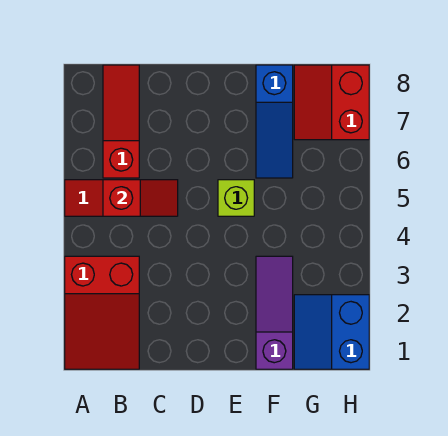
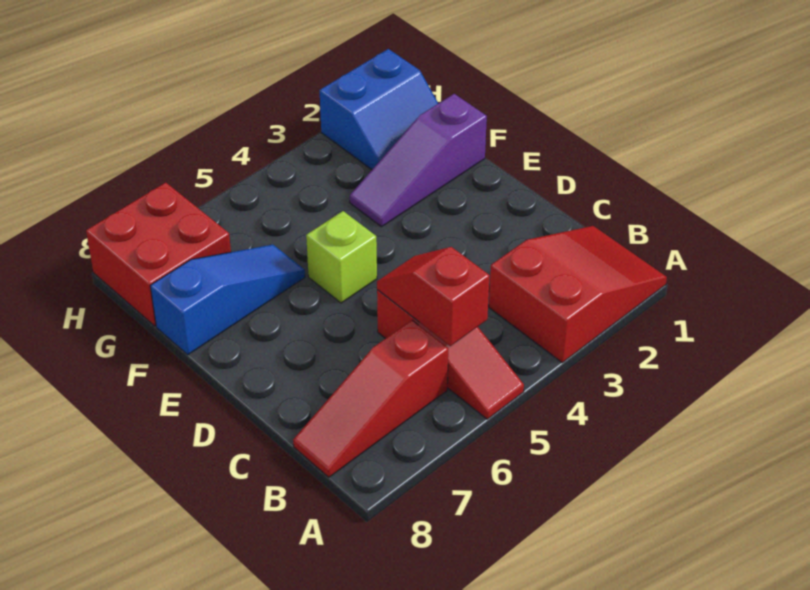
red slope G7:H8 level 1 top H -> red brick G7:H8 level 1

